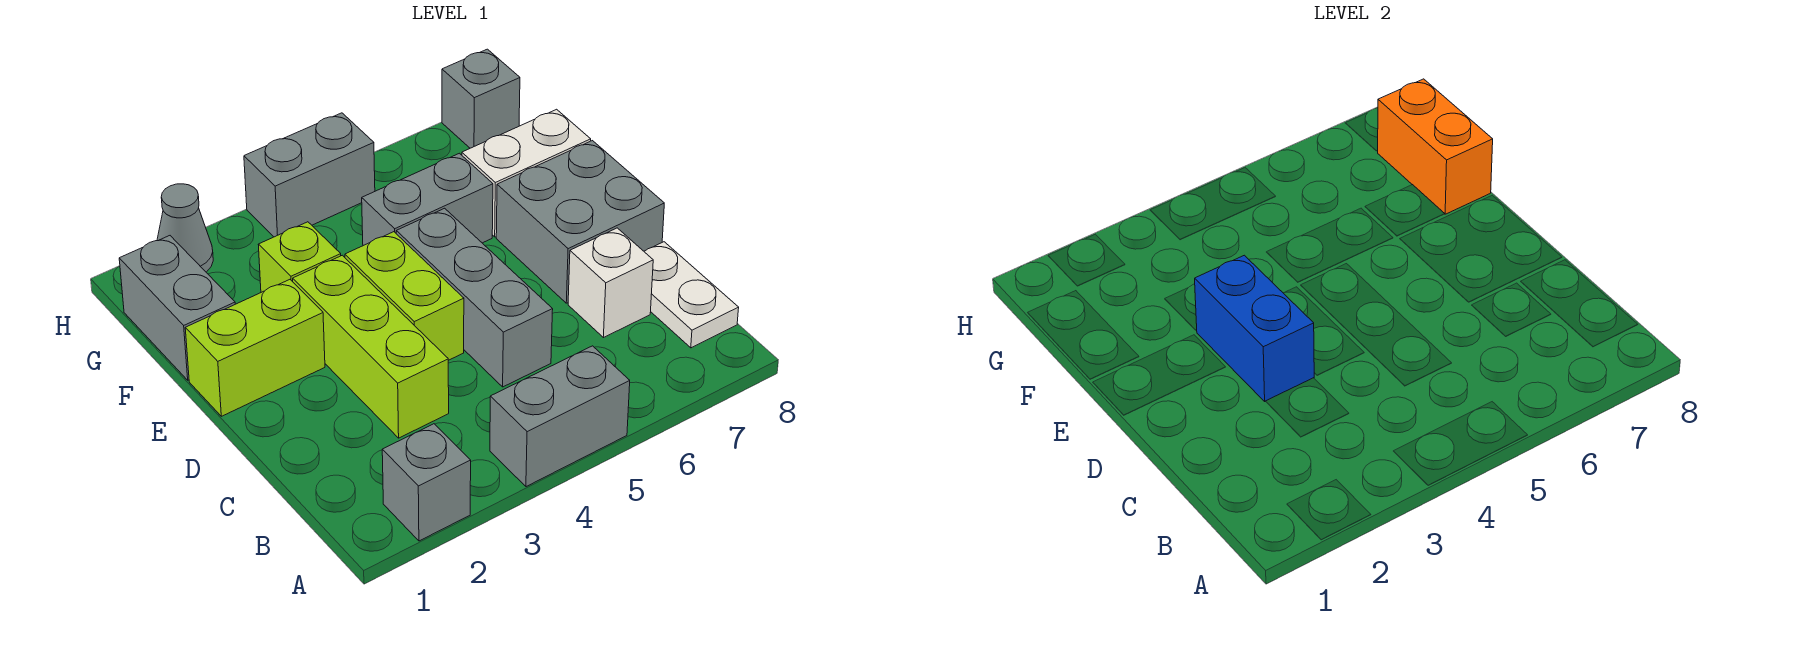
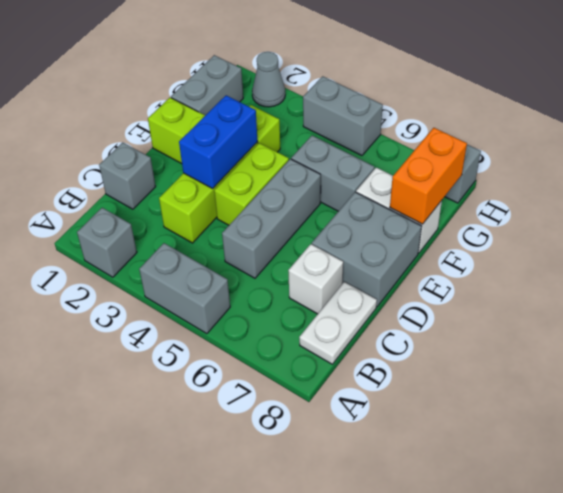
none -> grey brick C1 level 1

